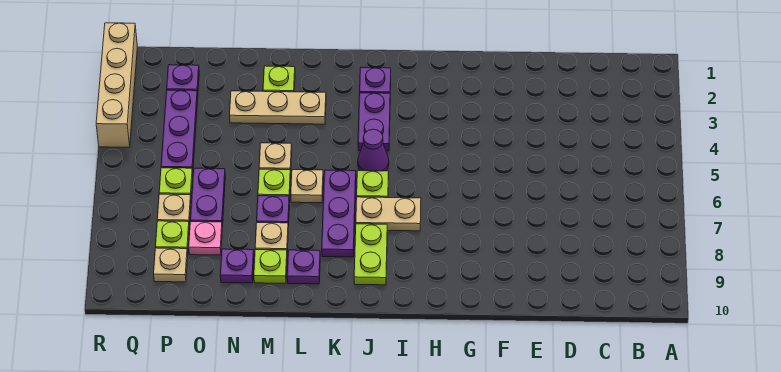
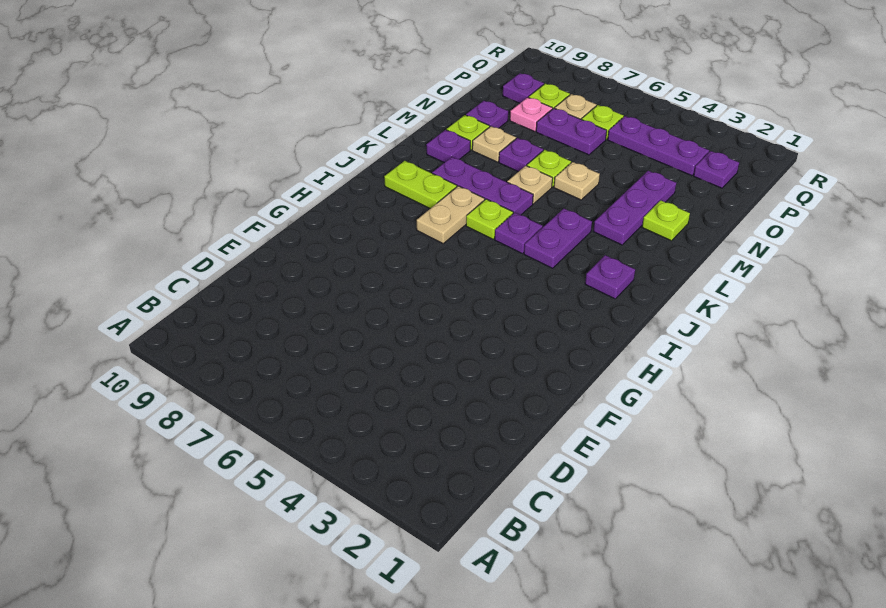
purple plate J3:J4 level 1 -> purple plate J4:K4 level 1
purple cone J5 level 1 -> purple plate J5 level 1
tan plate L3:N3 level 1 -> purple plate L3:N3 level 1
tan plate P9 level 1 -> purple plate P9 level 1
tan brick R1:R4 level 1 -> none

